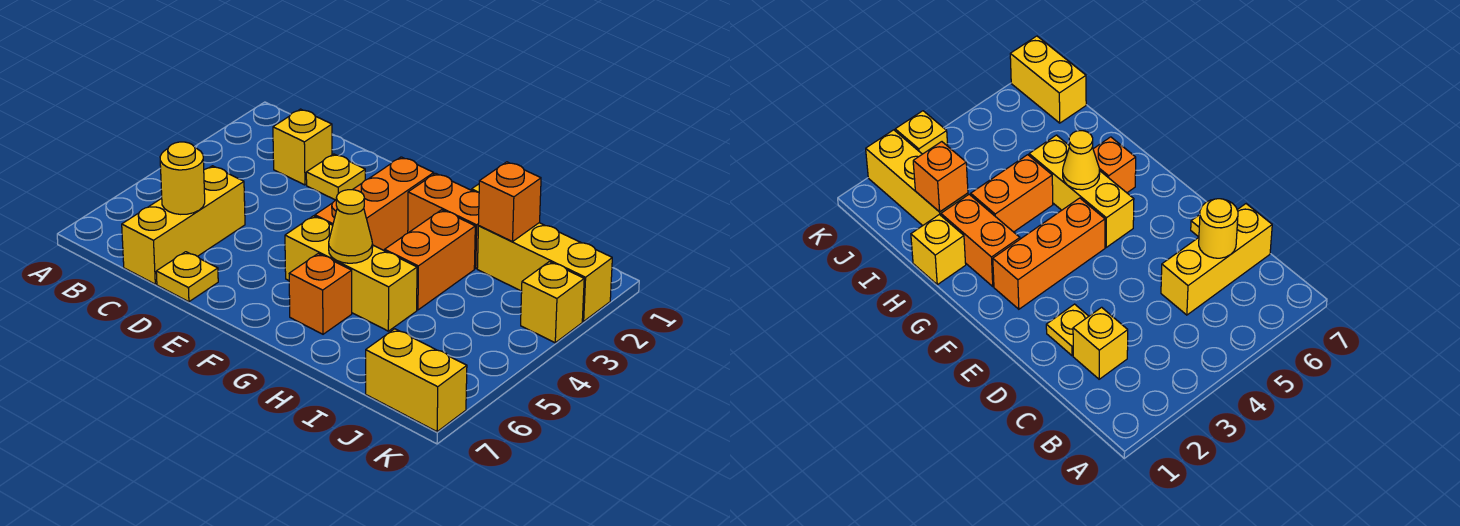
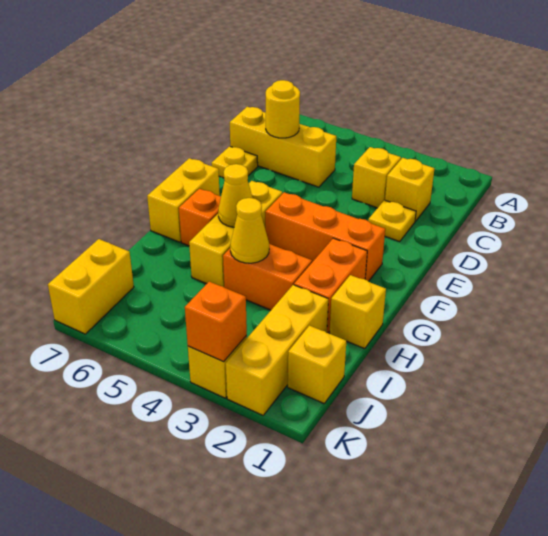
none -> yellow brick C3 level 1
none -> yellow brick F7:G7 level 1
none -> yellow cone H4 level 2
orange brick I2 level 2 -> orange brick K3 level 2
none -> yellow brick J1 level 1

